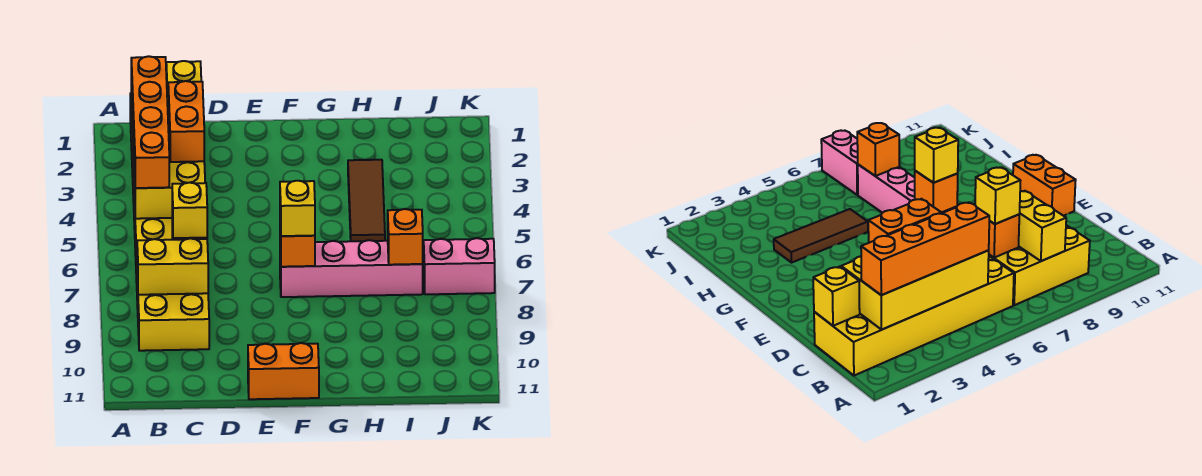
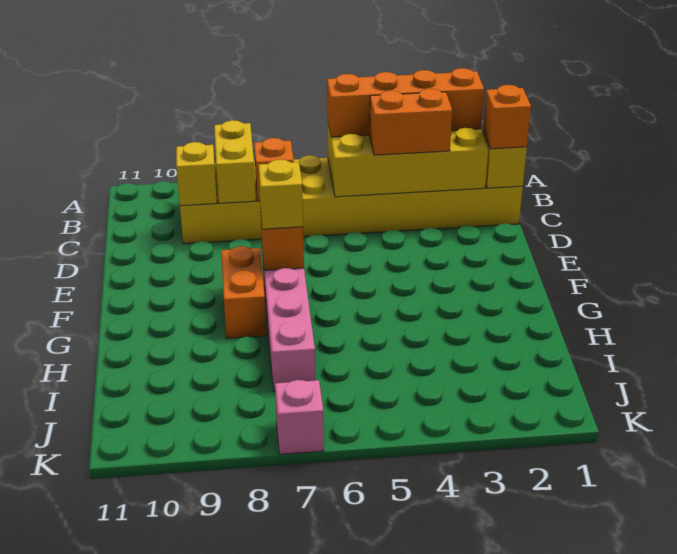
yellow brick C7 level 3 -> yellow brick C9 level 2
orange brick E11:F11 level 1 -> orange brick F8:G8 level 1
brown tile H3:H5 level 1 -> none
orange brick I7 level 2 -> orange brick C1 level 3
pink brick J7:K7 level 1 -> pink brick K7 level 1

